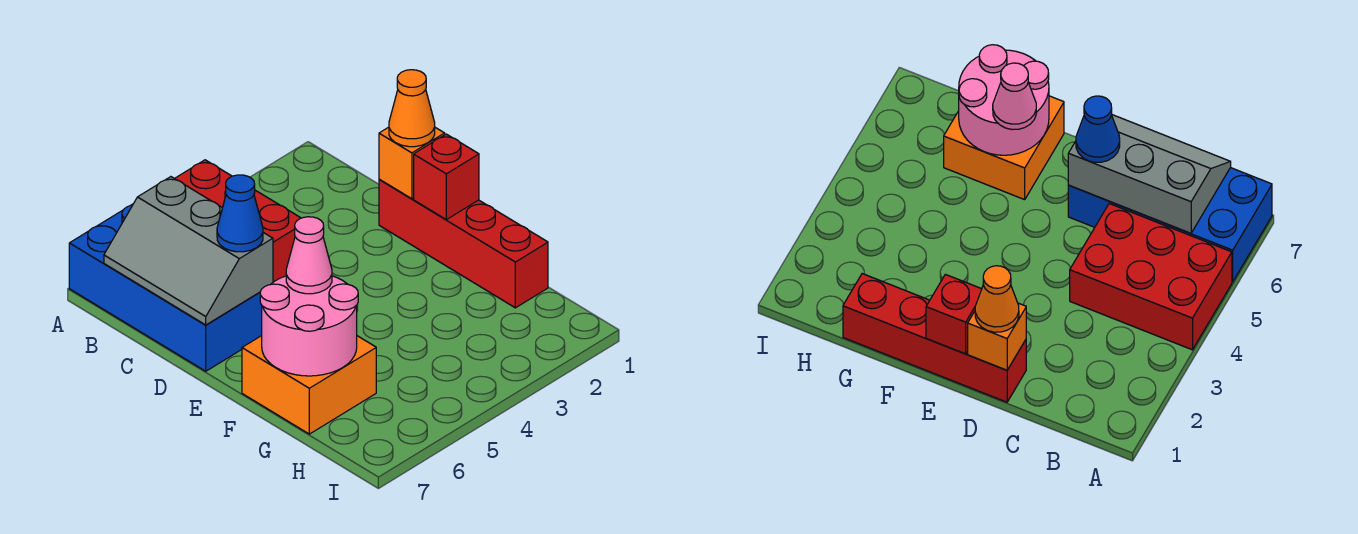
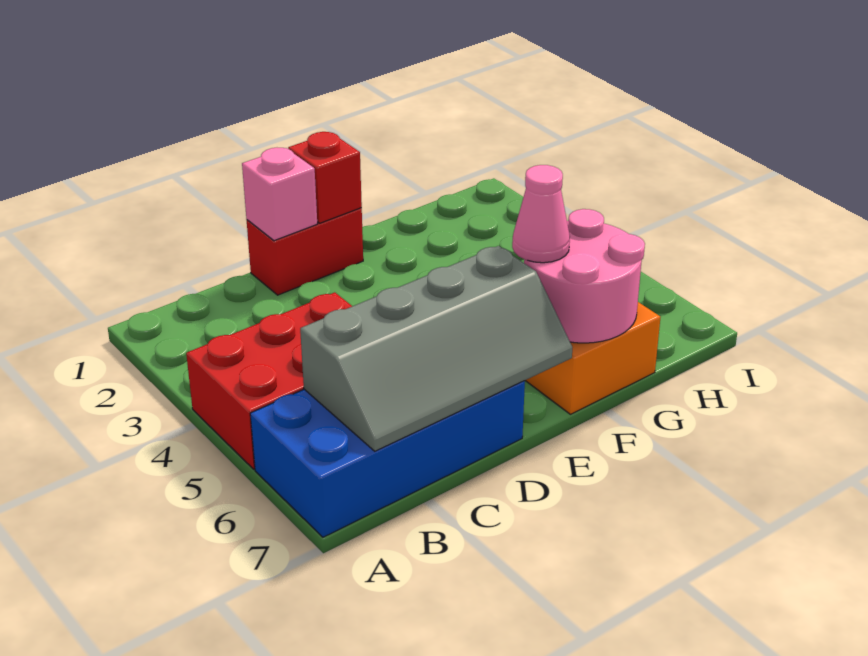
grey slope B6:D7 level 2 top 6 -> grey slope B6:E7 level 2 top 6
red brick D1:G1 level 1 -> red brick D1:E1 level 1
orange brick D1 level 2 -> pink brick D1 level 2
orange cone D1 level 3 -> none
blue cone D6 level 3 -> none

